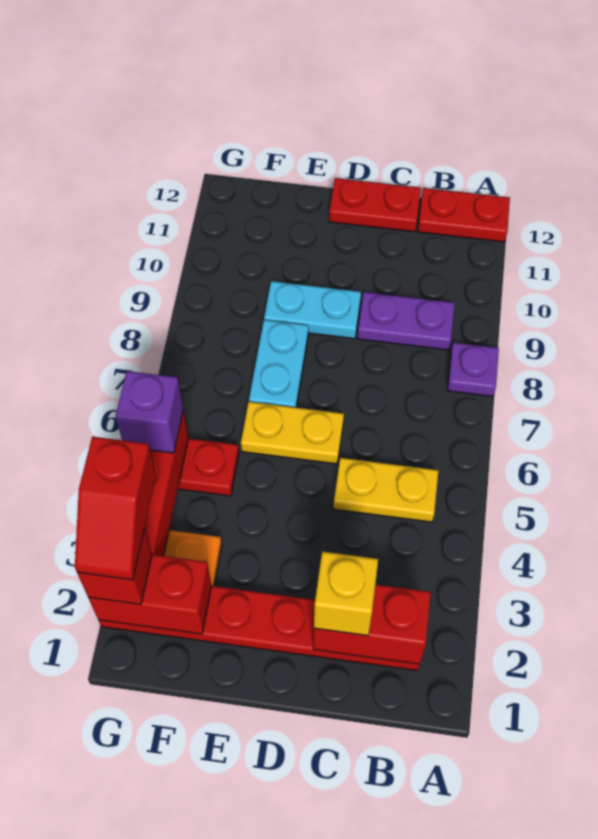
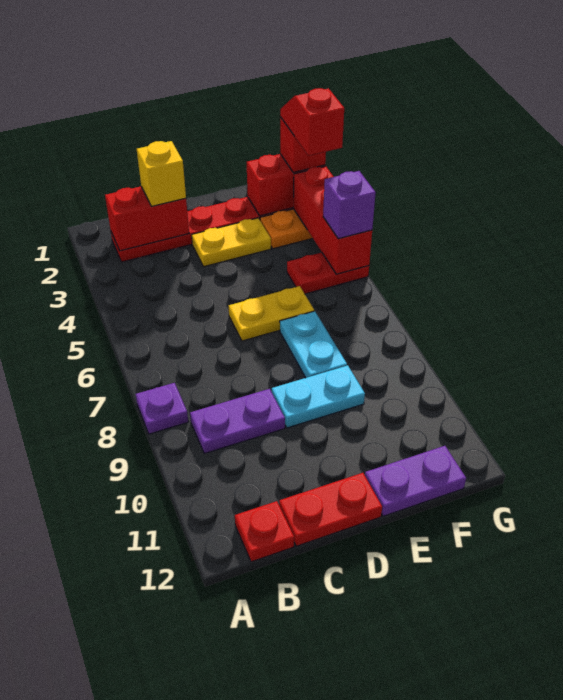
red plate A12:B12 level 1 -> red plate B12 level 1
yellow plate B5:C5 level 1 -> yellow plate D3:E3 level 1
none -> purple plate E12:F12 level 1

